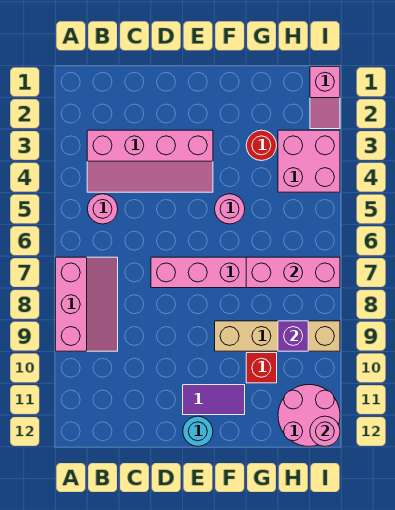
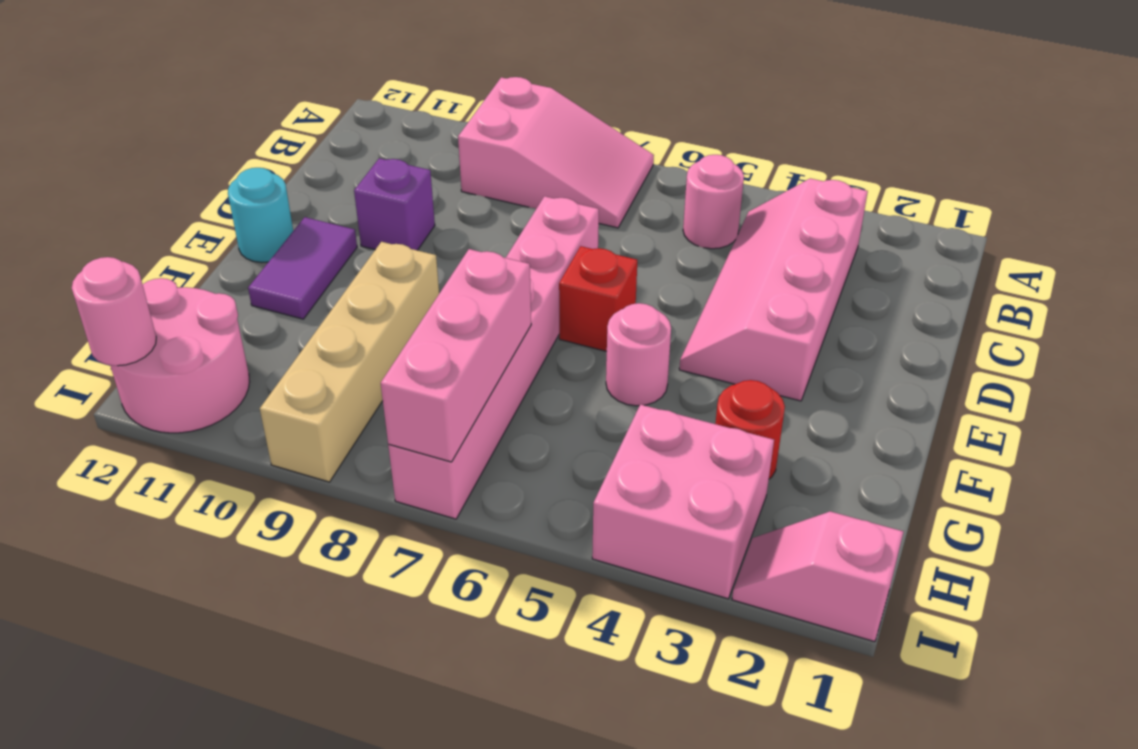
pink slope A7:B9 level 1 top A -> pink slope A7:B9 level 1 top 9
red brick G10 level 1 -> red brick E6 level 1
purple brick H9 level 2 -> purple brick D10 level 1

